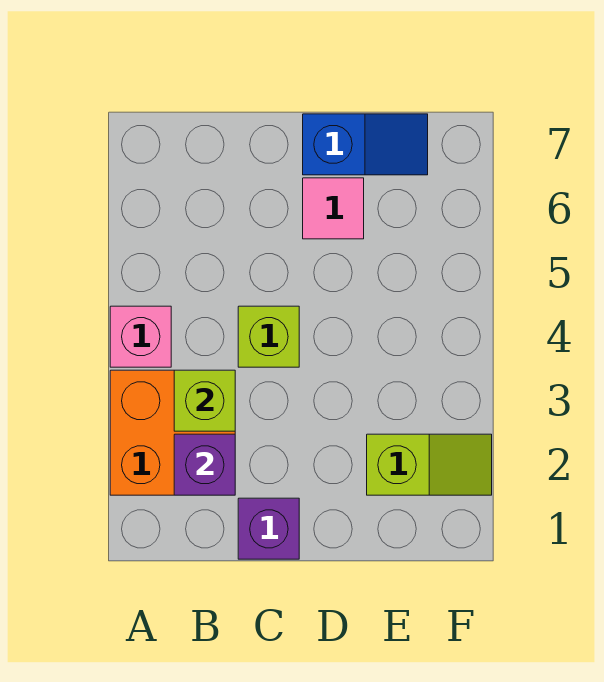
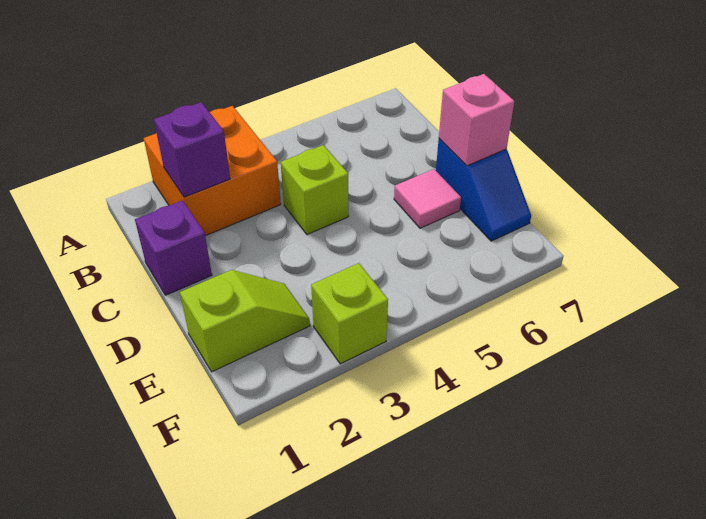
pink brick A4 level 1 -> pink brick D7 level 2
lime brick B3 level 2 -> lime brick F3 level 1
lime slope E2:F2 level 1 top E -> lime slope E1:E2 level 1 top 1

